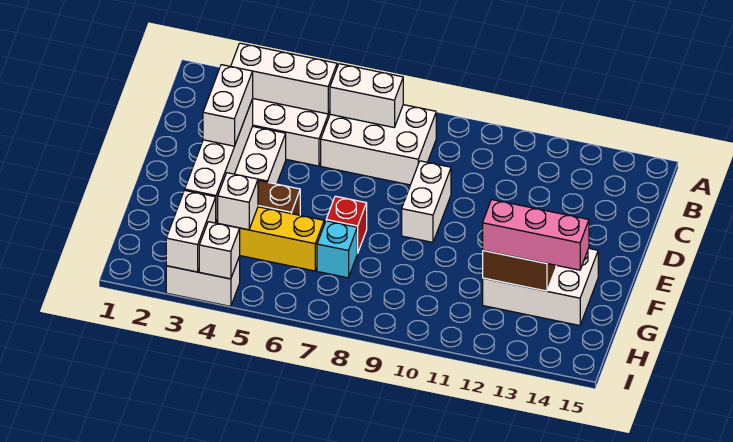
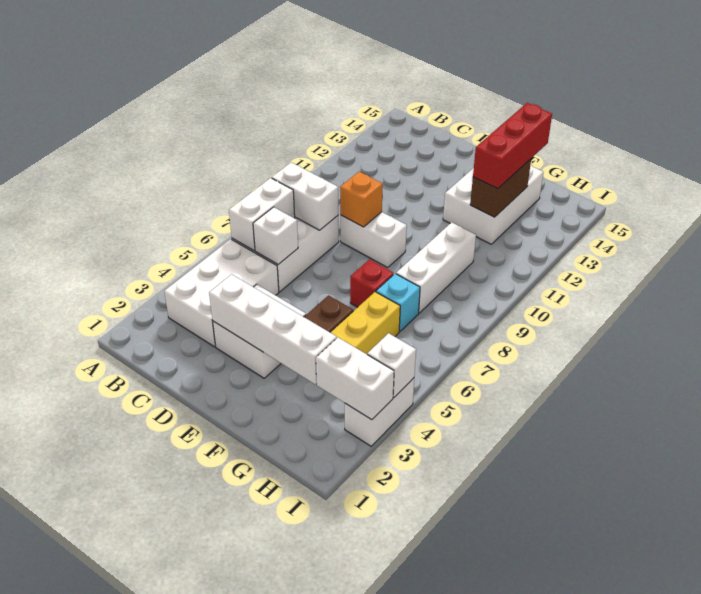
white brick B3:B5 level 2 -> white brick G8:G10 level 1
white brick D3:E3 level 3 -> white brick B8:C8 level 2
none -> orange brick D9 level 2
white brick G4 level 2 -> white brick C6 level 2
pink brick G12:G14 level 3 -> red brick G12:G14 level 3

